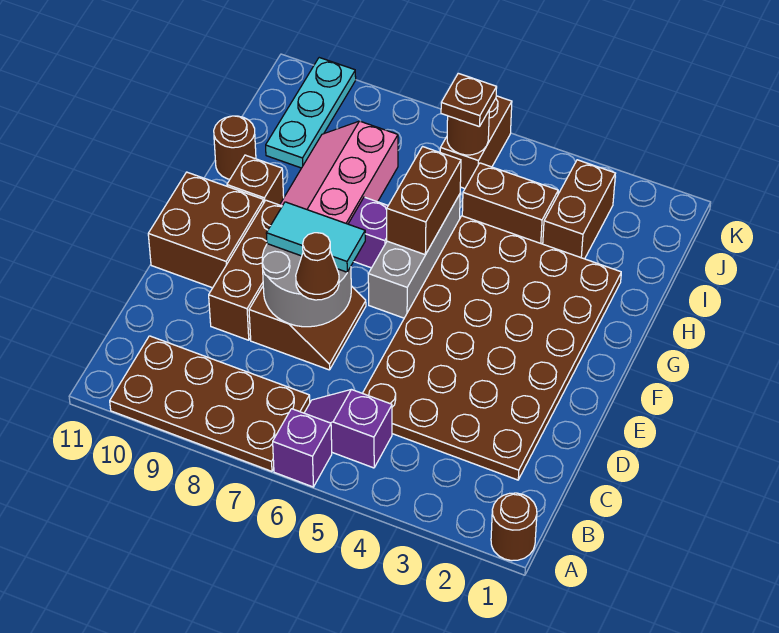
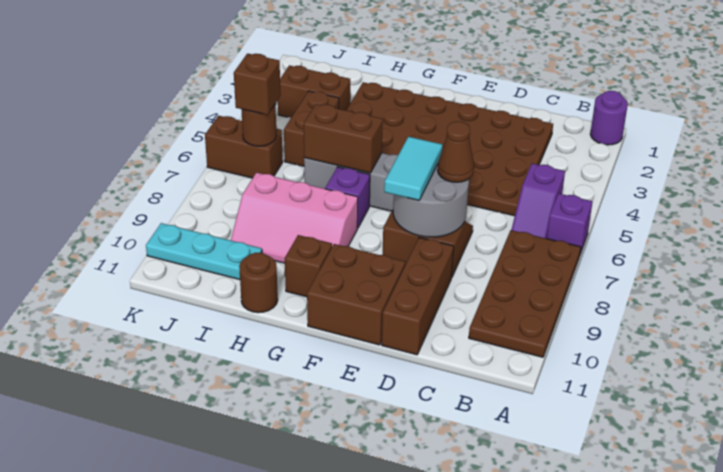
brown round brick A1 level 1 -> purple round brick A1 level 1
brown brick D9:F9 level 1 -> brown brick D9:D11 level 1
brown plate J6 level 3 -> brown brick J6 level 3

